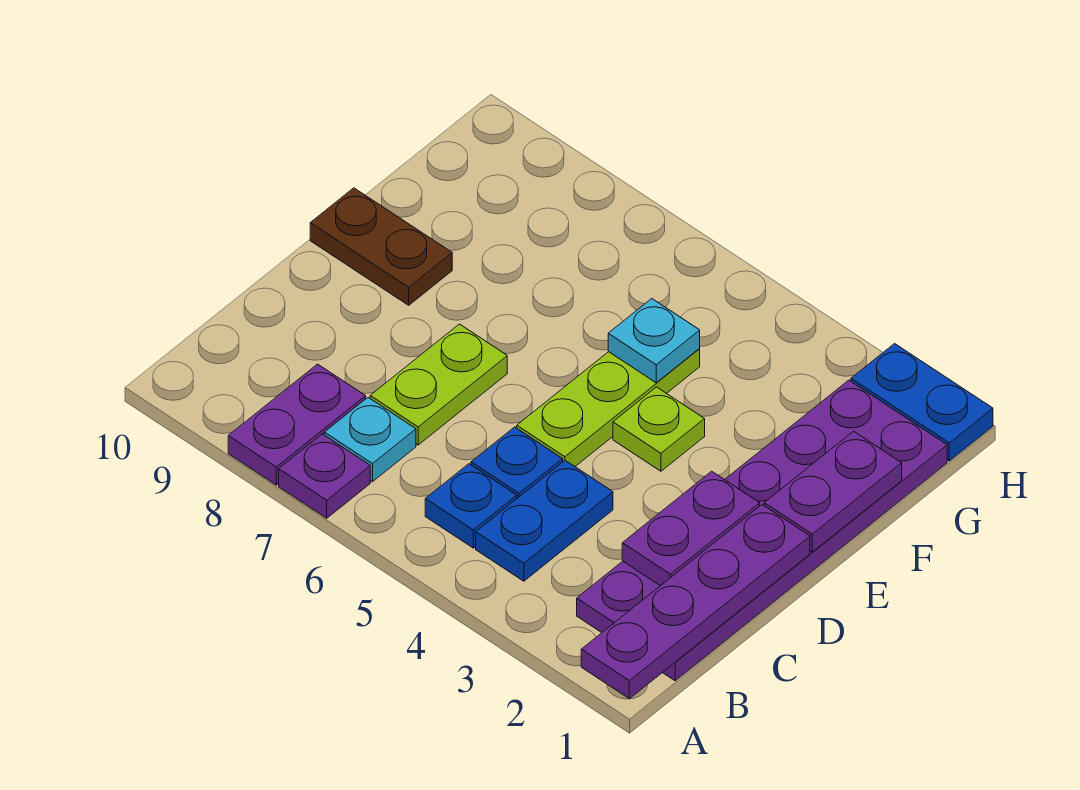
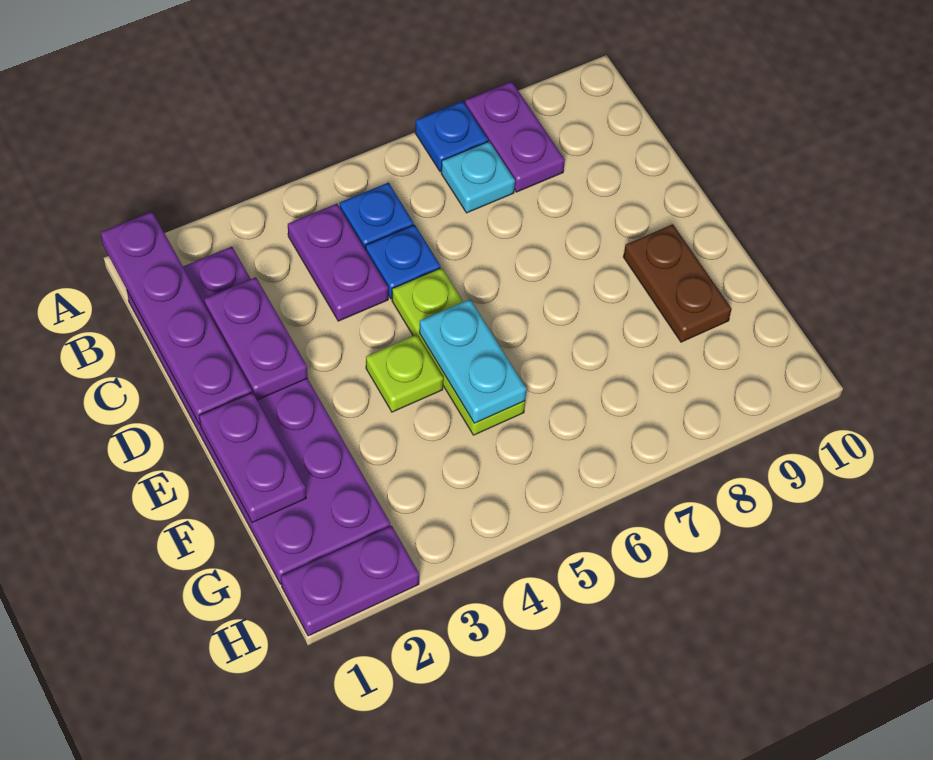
purple plate A7 level 1 -> blue plate A7 level 1
blue plate B4:C4 level 1 -> purple plate B4:C4 level 1
lime plate C7:D7 level 1 -> none
brown plate E9:E10 level 1 -> brown plate E9:F9 level 1
cyan plate F5 level 2 -> cyan plate E5:F5 level 2
blue plate H1:H2 level 1 -> purple plate H1:H2 level 1

